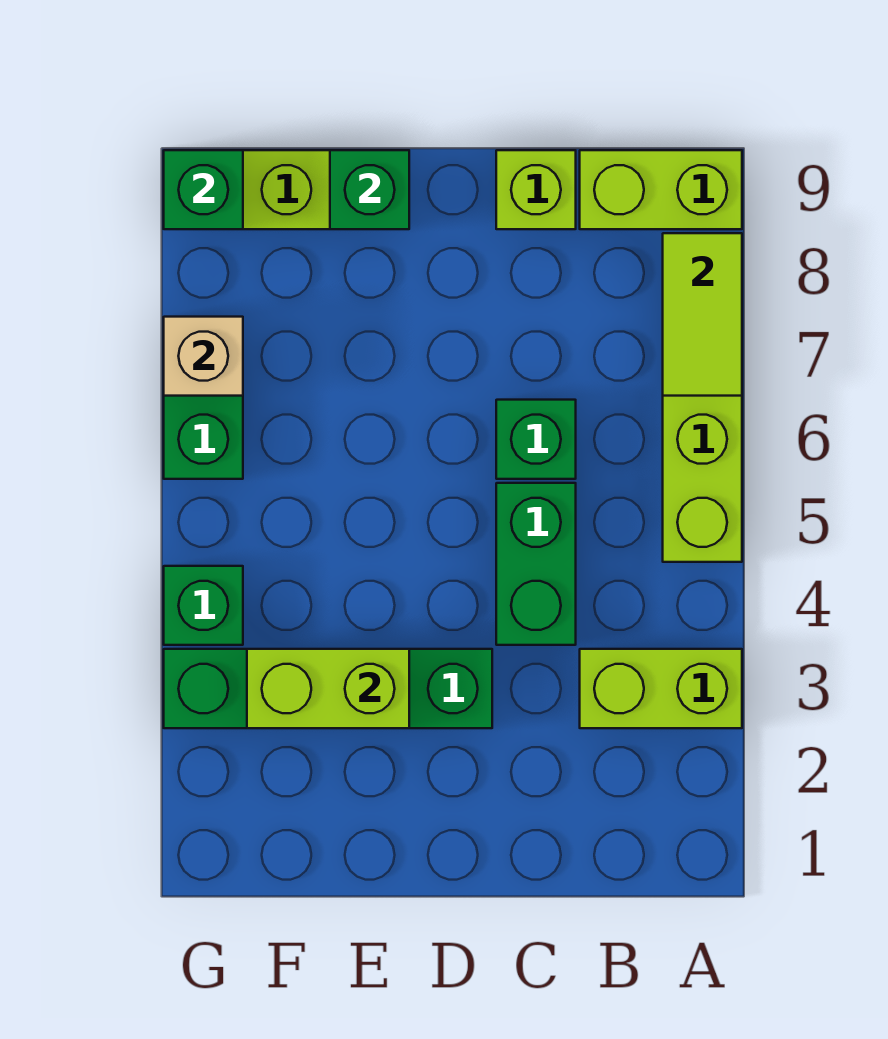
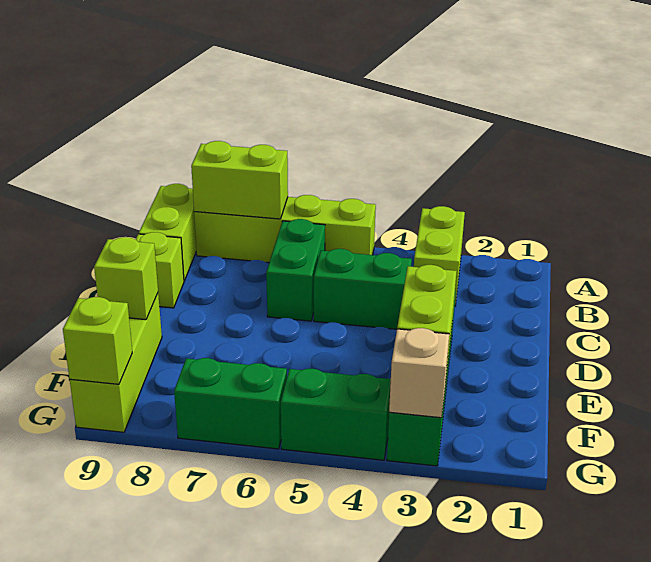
lime tile A7:A8 level 2 -> lime brick A7:A8 level 2
green brick C6 level 1 -> green brick B6:C6 level 1
green brick E9 level 2 -> lime brick E9 level 2
green brick G4 level 1 -> green brick G4:G5 level 1
tan brick G7 level 2 -> tan brick G3 level 2
green brick G9 level 2 -> lime brick G9 level 2

